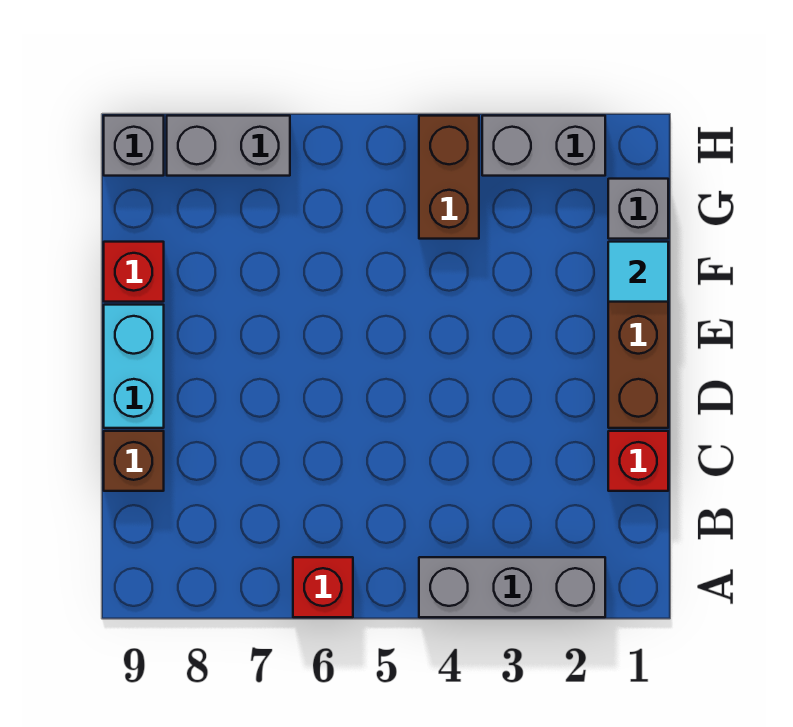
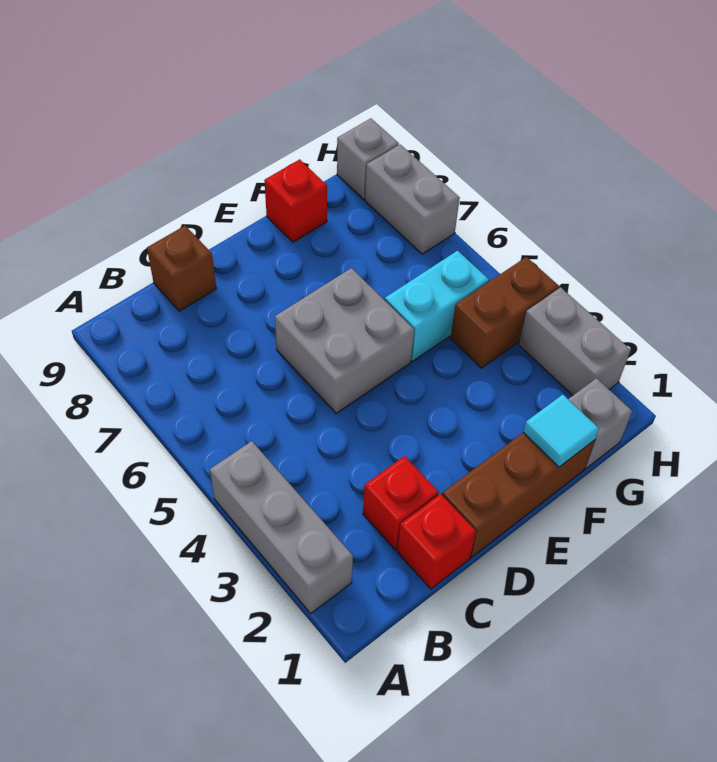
red brick A6 level 1 -> red brick C2 level 1
none -> grey brick D5:E6 level 1
cyan brick D9:E9 level 1 -> cyan brick F5:G5 level 1

